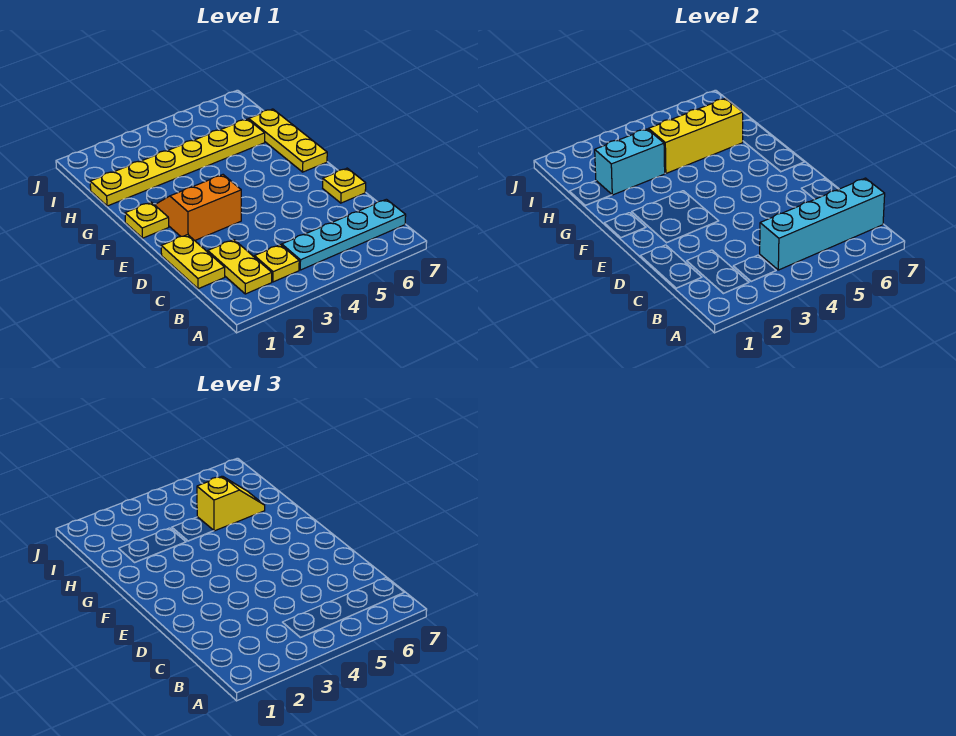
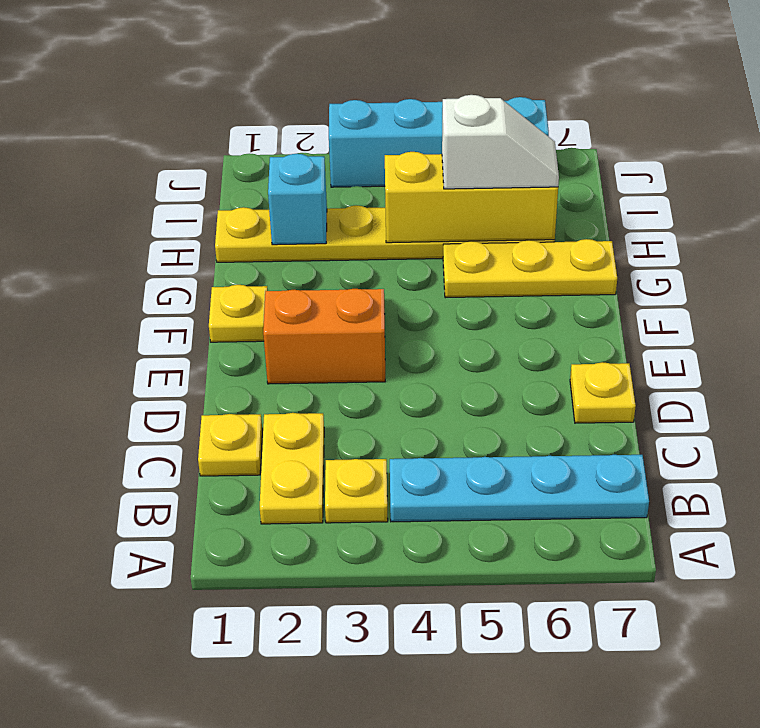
cyan brick B4:B7 level 2 -> cyan brick J3:J6 level 1
yellow plate C1:D1 level 1 -> yellow plate C1 level 1
yellow plate F7:H7 level 1 -> yellow plate G5:G7 level 1
cyan brick H2:H3 level 2 -> cyan brick H2 level 2
yellow slope H5:H6 level 3 top 5 -> white slope H5:H6 level 3 top 5

